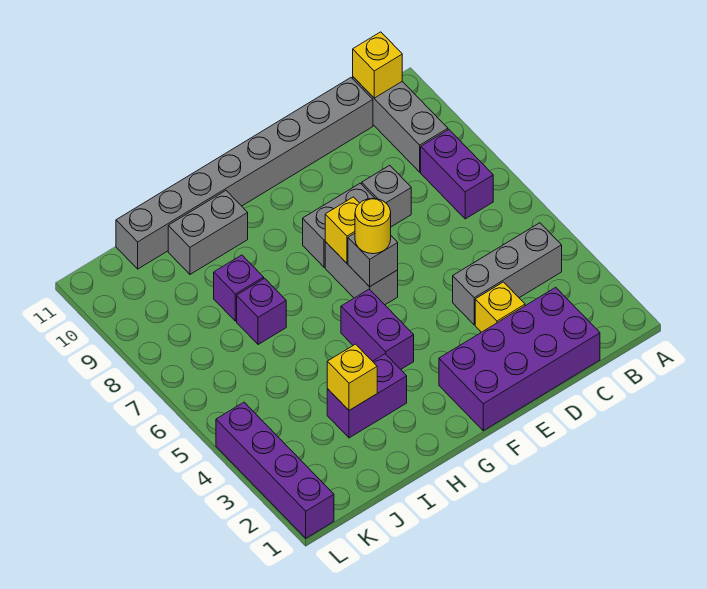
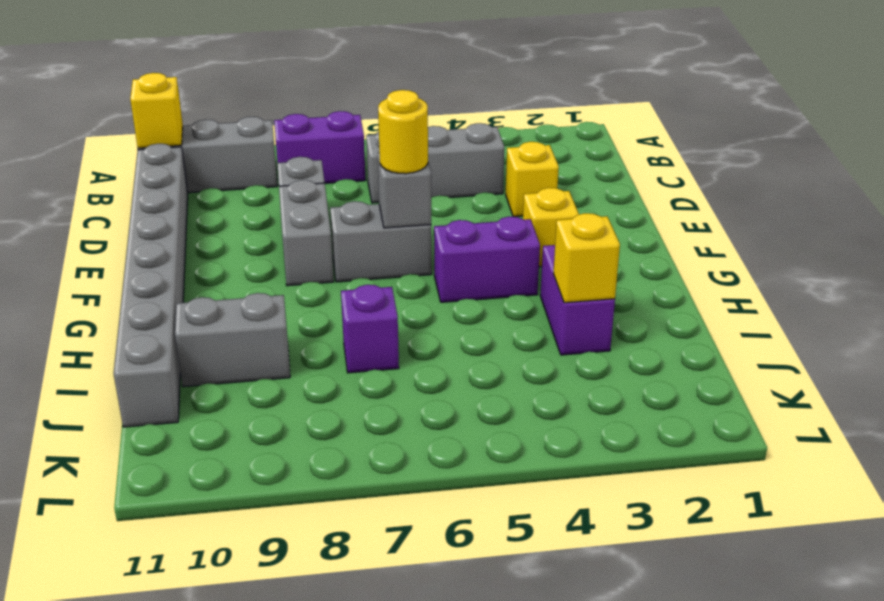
grey brick B4:D4 level 1 -> grey brick C4:C6 level 1
purple brick C1:F2 level 1 -> none
yellow brick F7 level 2 -> yellow brick F3 level 1
grey brick H10:I10 level 1 -> grey brick I9:I10 level 1
purple brick I8 level 1 -> none
purple brick L1:L4 level 1 -> none

